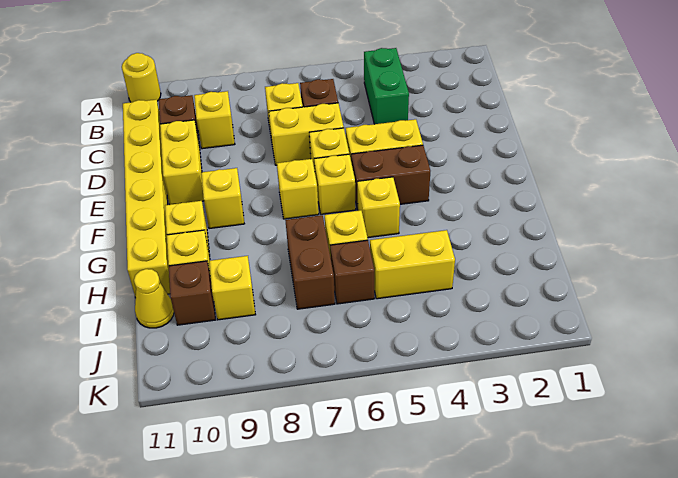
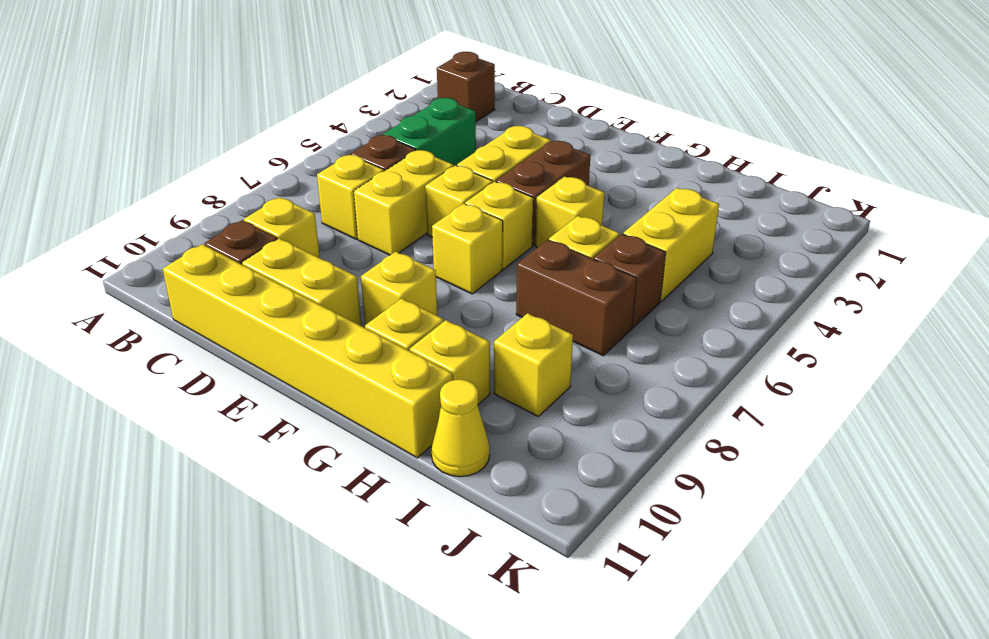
yellow round brick A11 level 1 -> none
green brick B4:C4 level 1 -> green brick C4:C5 level 1
brown brick I10 level 1 -> brown brick B2 level 1

